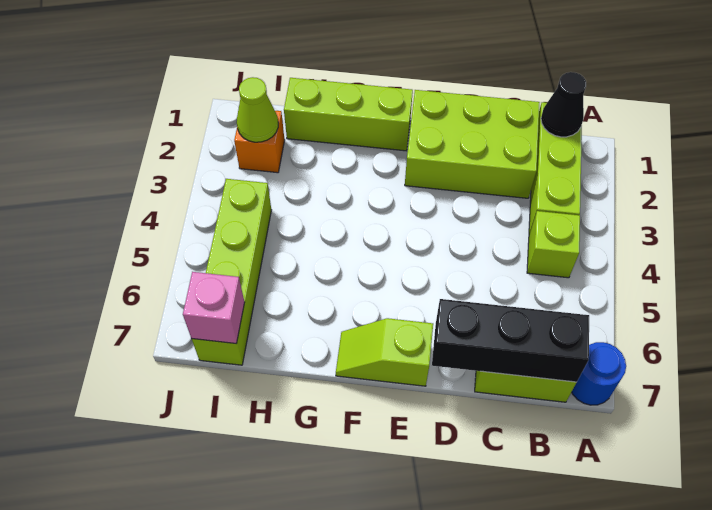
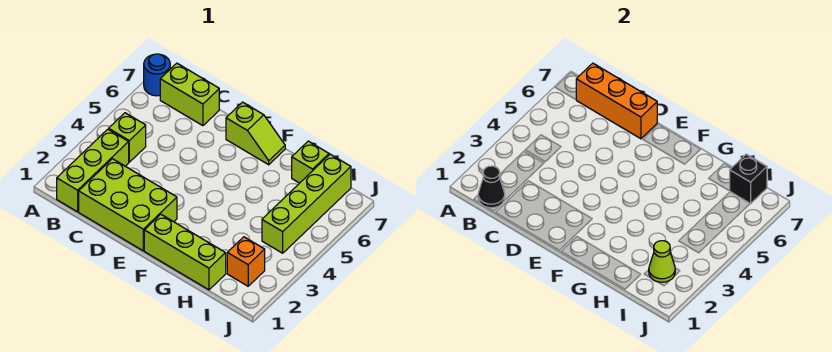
black brick B7:D7 level 2 -> orange brick B7:D7 level 2
none -> lime brick H7 level 1
pink brick I7 level 2 -> black brick I7 level 2

